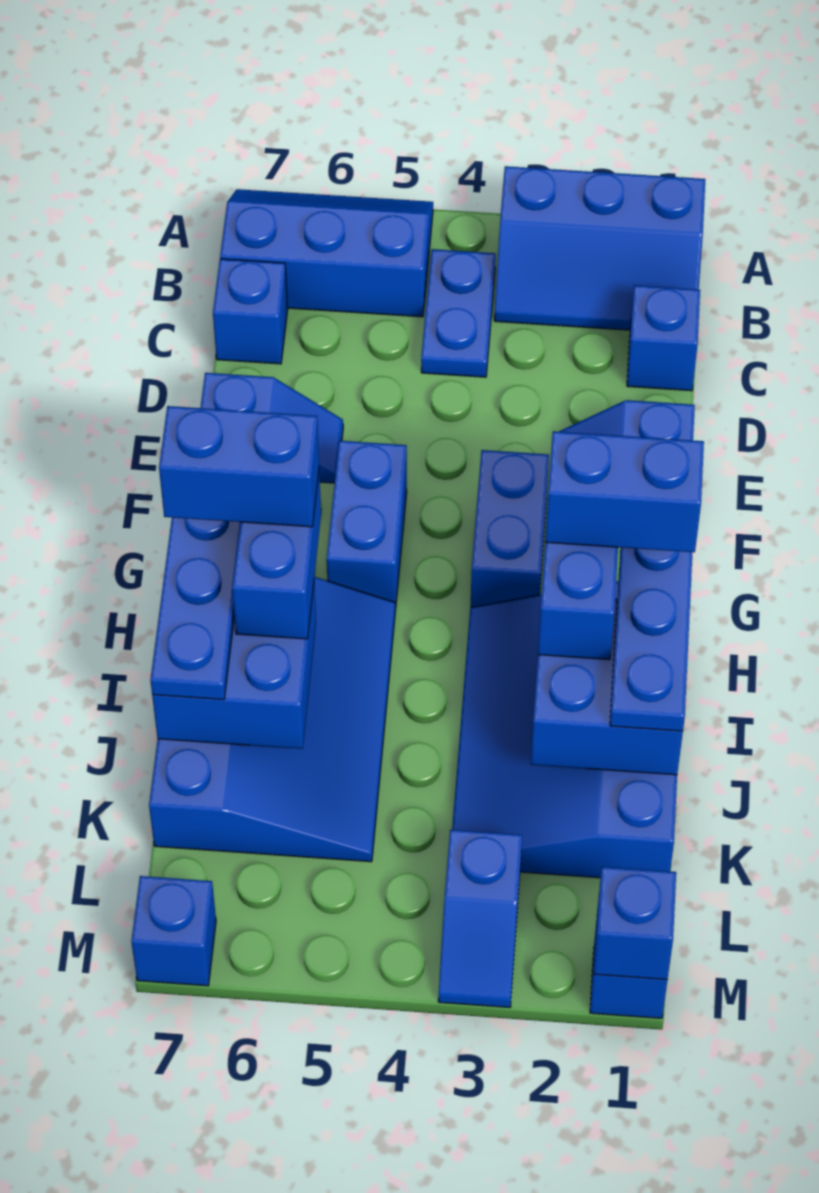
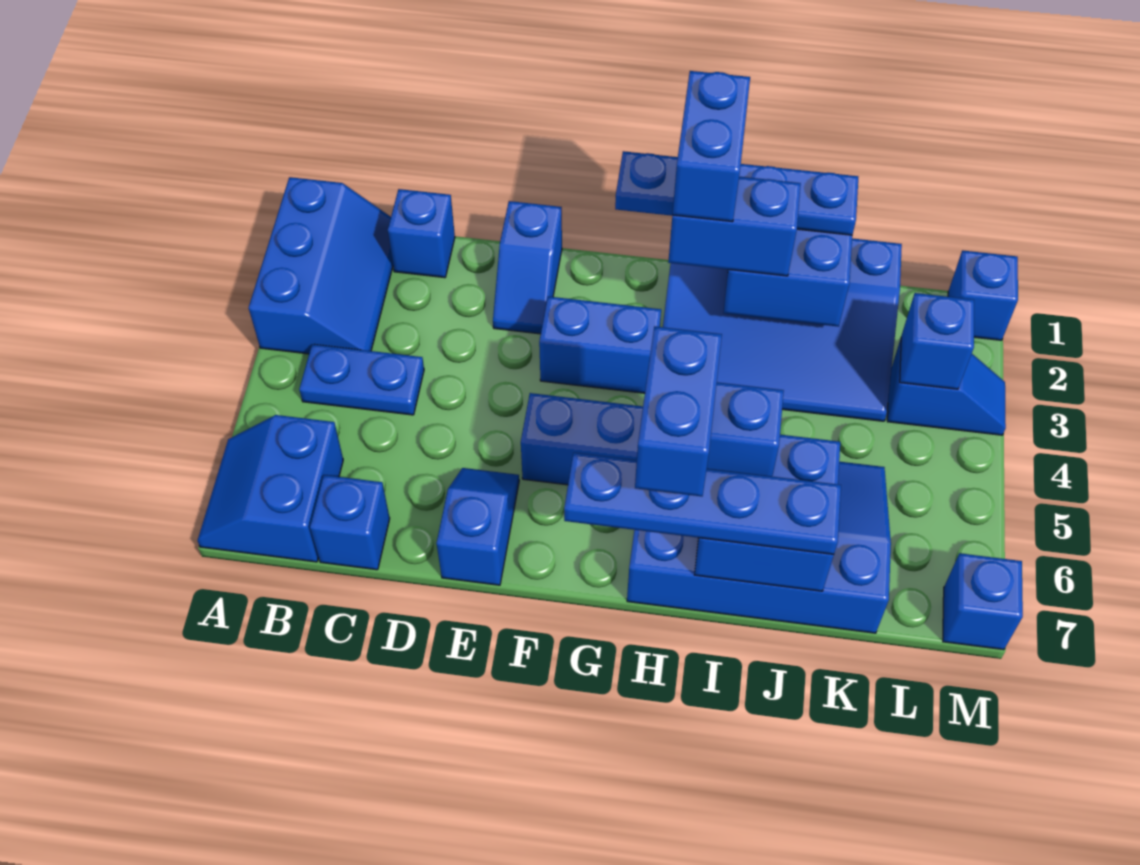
blue slope A5:B7 level 1 top B -> blue slope A6:B7 level 1 top B
blue brick M1 level 2 -> blue brick L3 level 2

